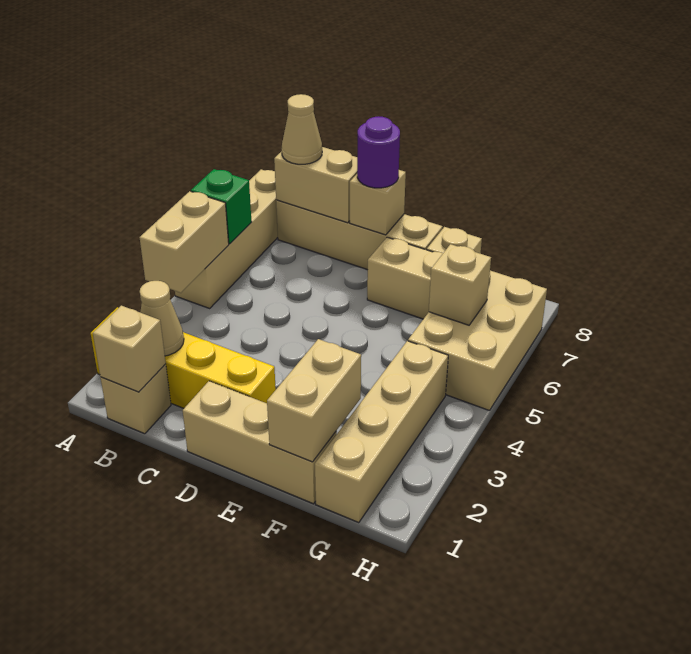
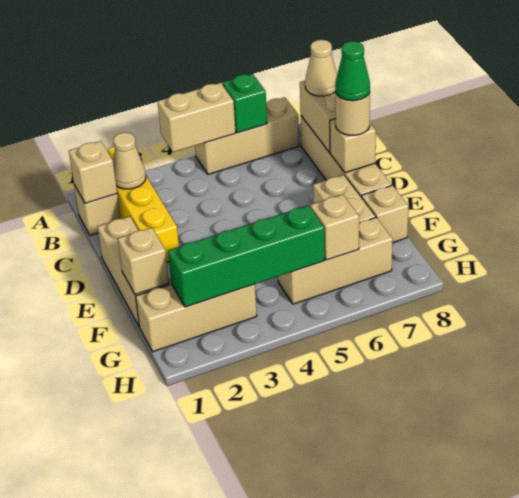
tan brick A5:A8 level 1 -> tan brick A5:A7 level 1
purple round brick D8 level 3 -> tan round brick D8 level 3
none -> green cone D8 level 4
tan brick F1:F2 level 2 -> tan brick F1 level 2
tan brick G1:G4 level 1 -> tan brick G1:G3 level 1
none -> green brick G2:G5 level 2
tan brick G5:H7 level 1 -> tan brick G5:G7 level 1

